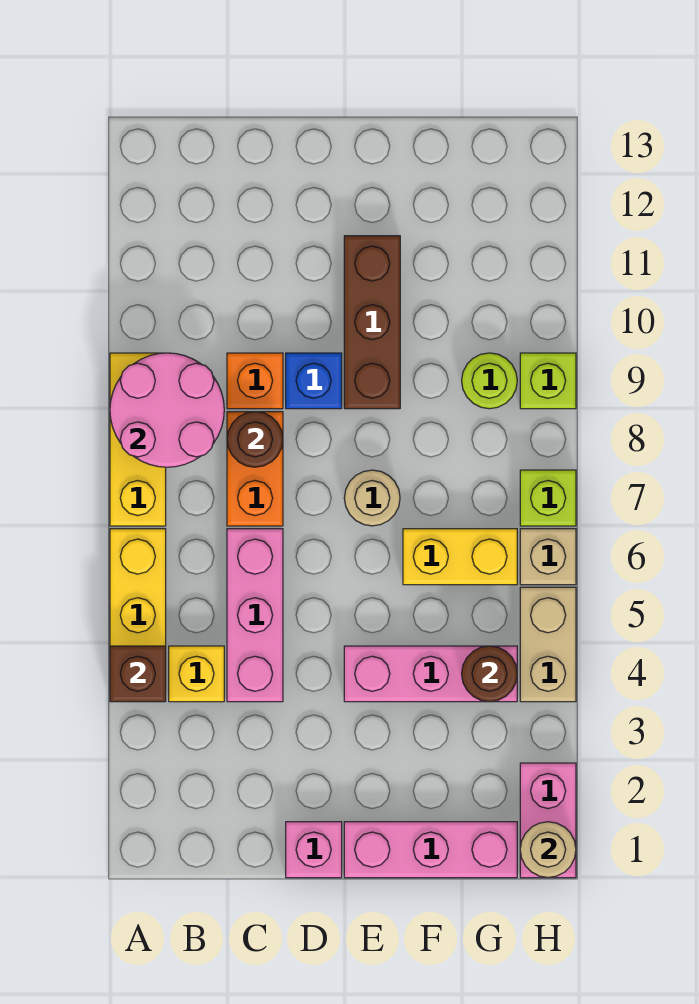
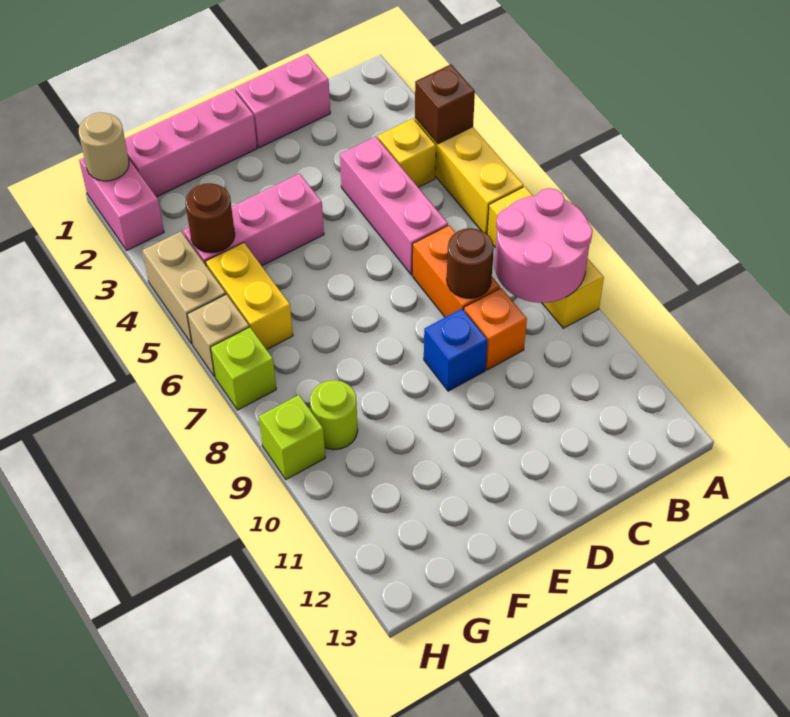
pink brick D1 level 1 -> pink brick C1:D1 level 1
tan round brick E7 level 1 -> none
brown brick E9:E11 level 1 -> none
yellow brick F6:G6 level 1 -> yellow brick G5:G6 level 1

